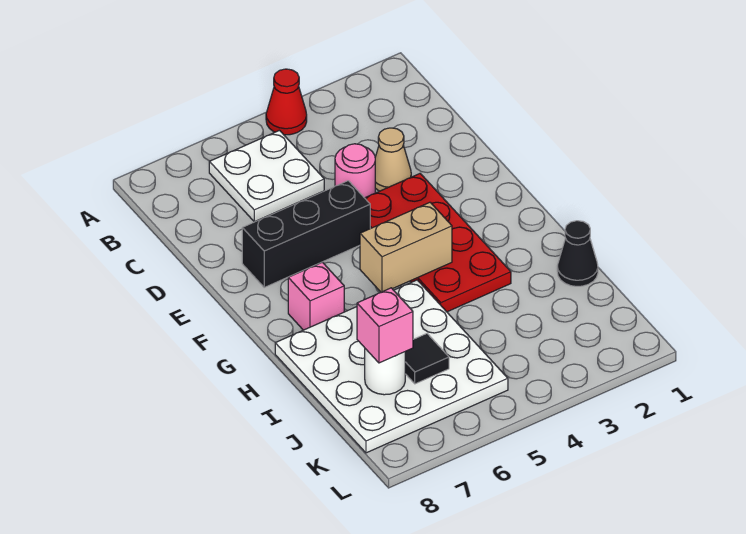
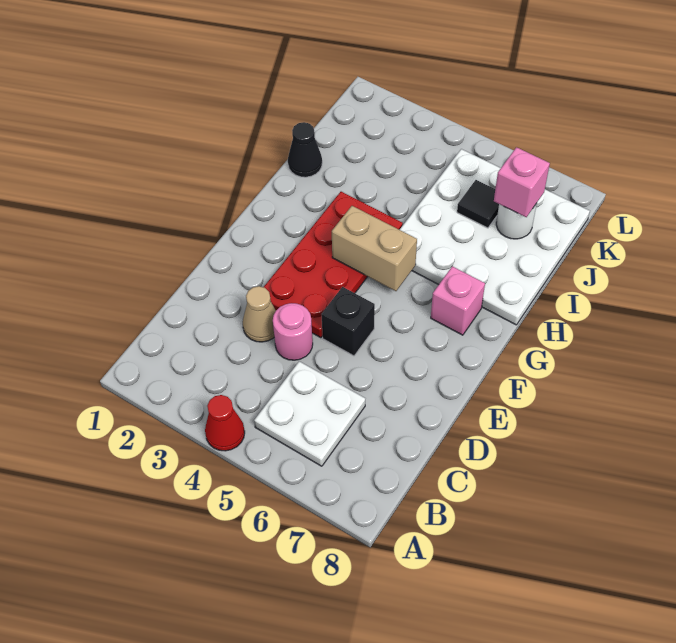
black brick E5:E7 level 1 -> black brick E5 level 1

